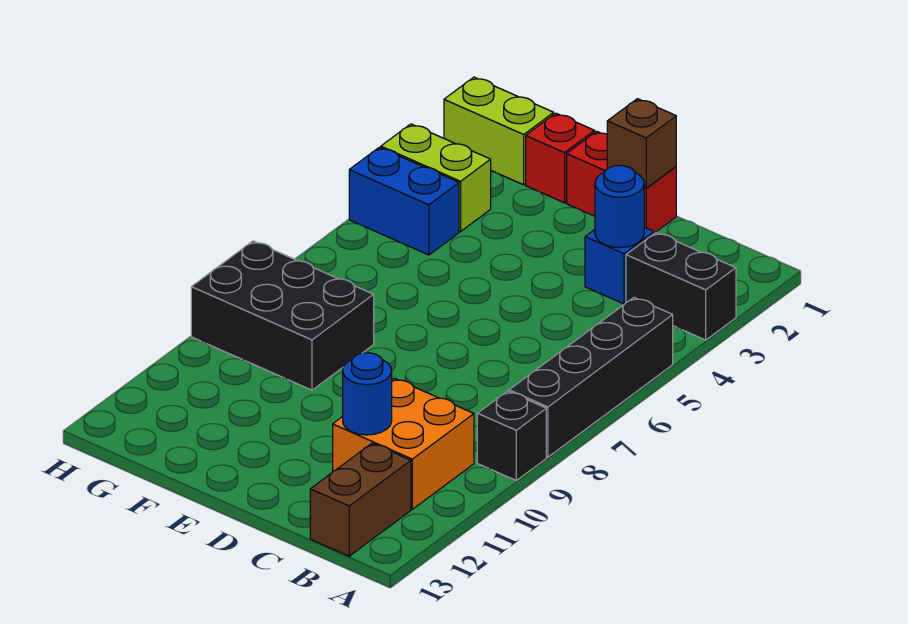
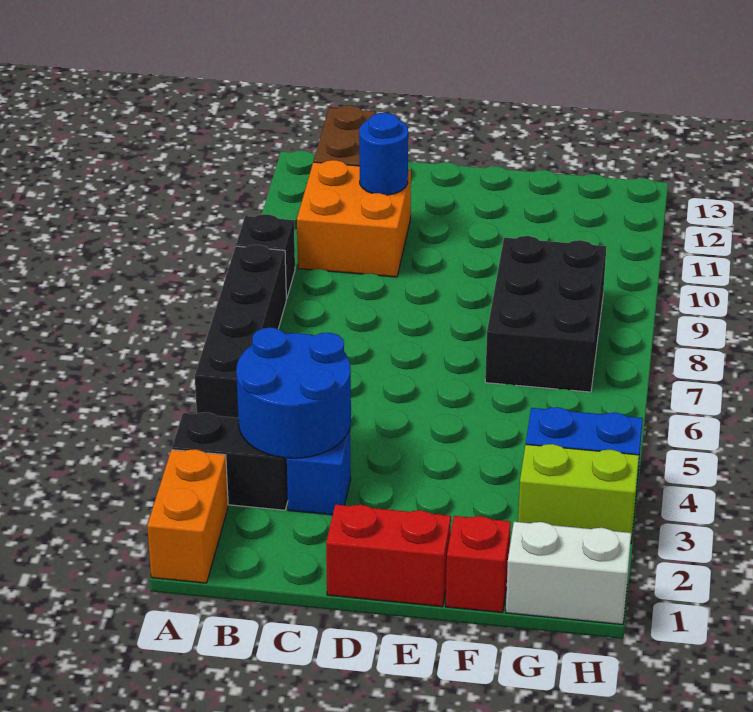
none -> orange brick A1:A2 level 1
blue round brick C3 level 2 -> blue round brick B3:C4 level 2
brown brick D1 level 2 -> none
black brick F8:H9 level 1 -> black brick F7:G9 level 1
lime brick G1:H1 level 1 -> white brick G1:H1 level 1

